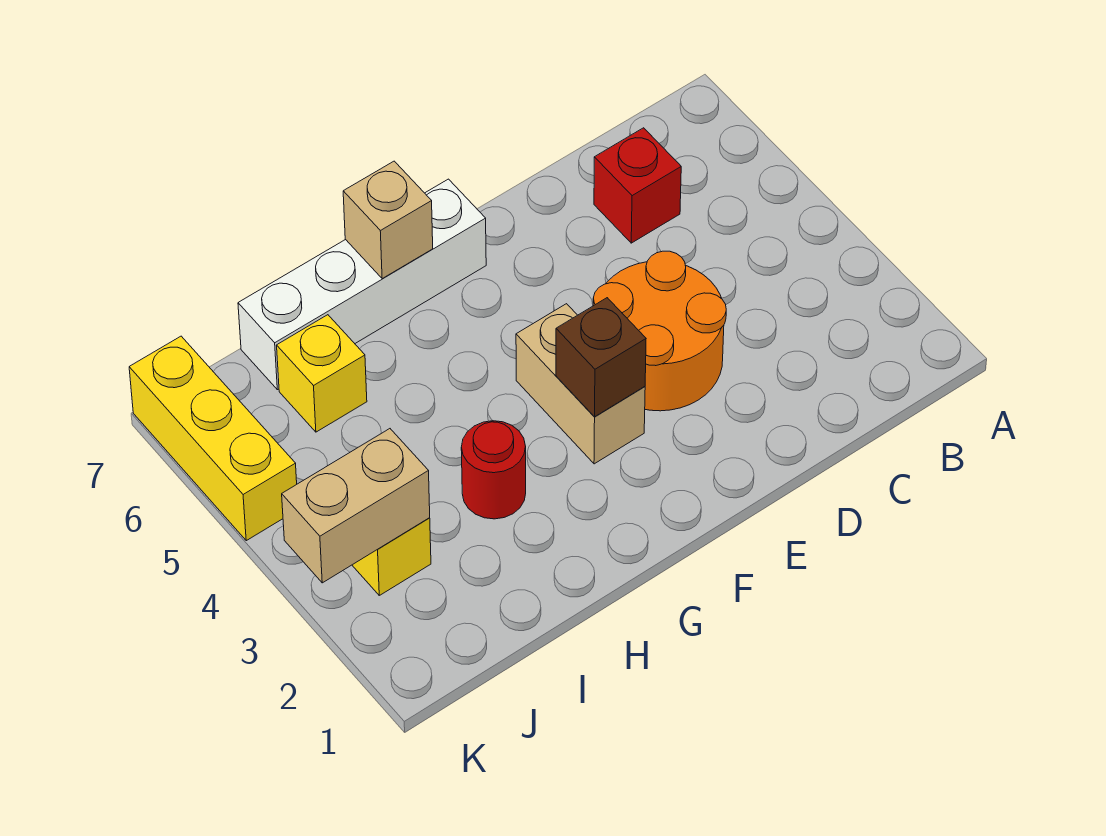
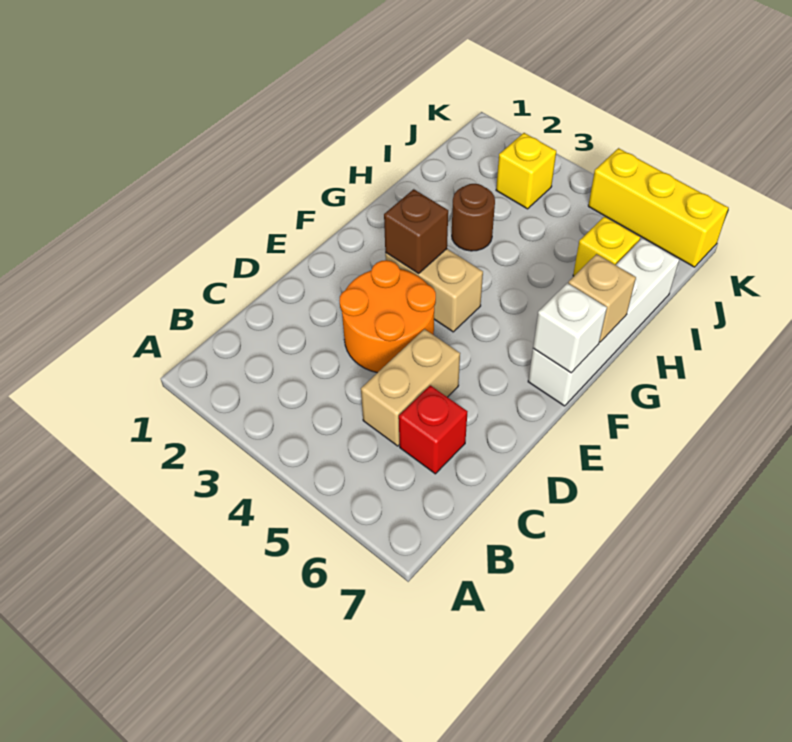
none -> white brick F7 level 2
red round brick H3 level 1 -> brown round brick H3 level 1
tan brick J3:K3 level 2 -> tan brick C5:D5 level 1

